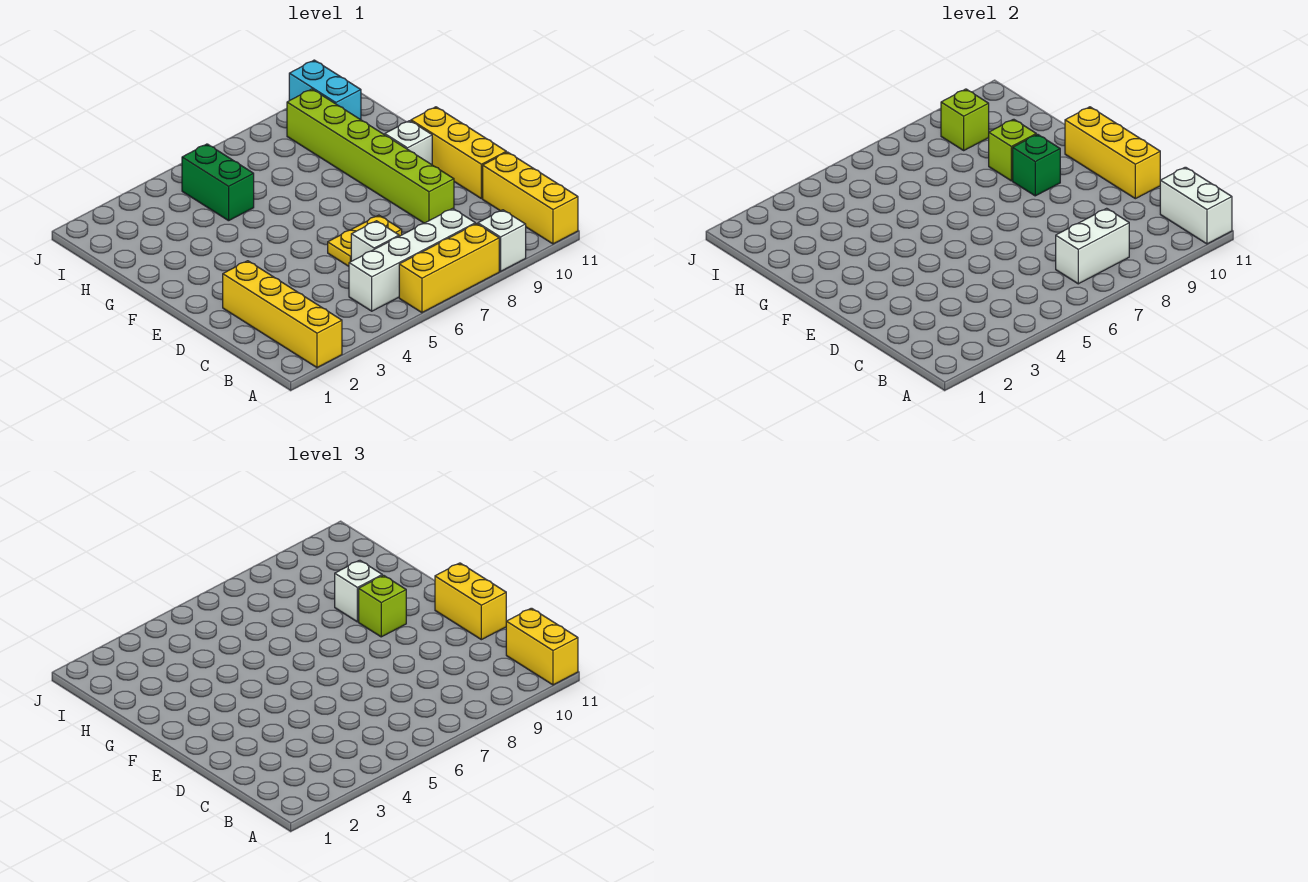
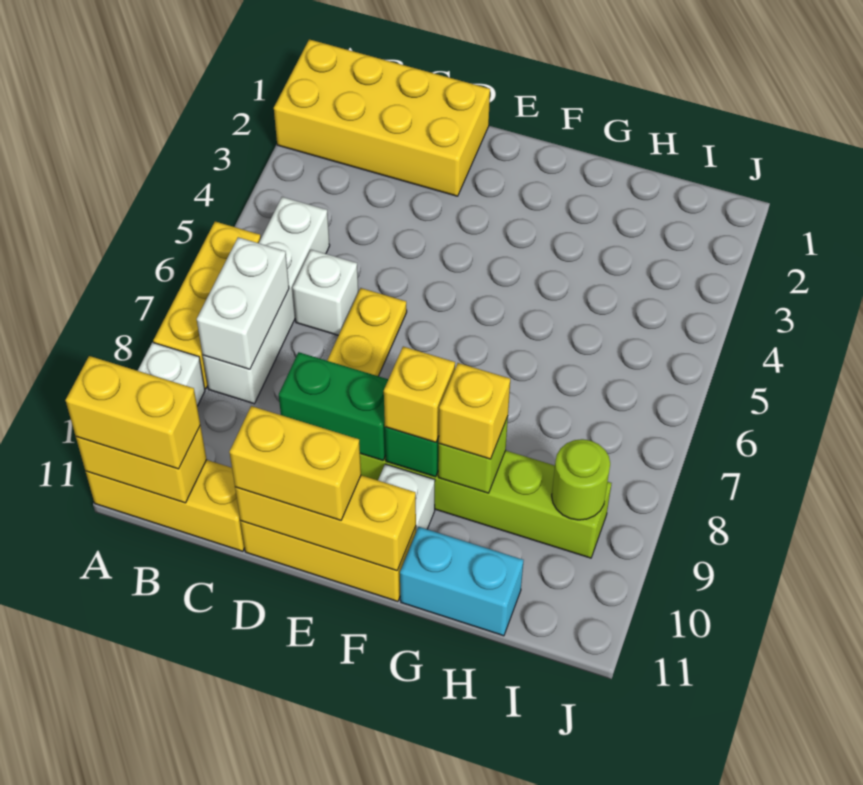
yellow brick A2:D2 level 1 -> yellow brick A1:D2 level 1
white brick A11:B11 level 2 -> yellow brick A11:B11 level 2
lime brick F9 level 3 -> yellow brick F9 level 3
white brick G9 level 3 -> yellow brick G9 level 3
green brick H5:I5 level 1 -> green brick D9:E9 level 2
lime brick I9 level 2 -> lime round brick I9 level 2
cyan brick I10:J10 level 1 -> cyan brick G11:H11 level 1

